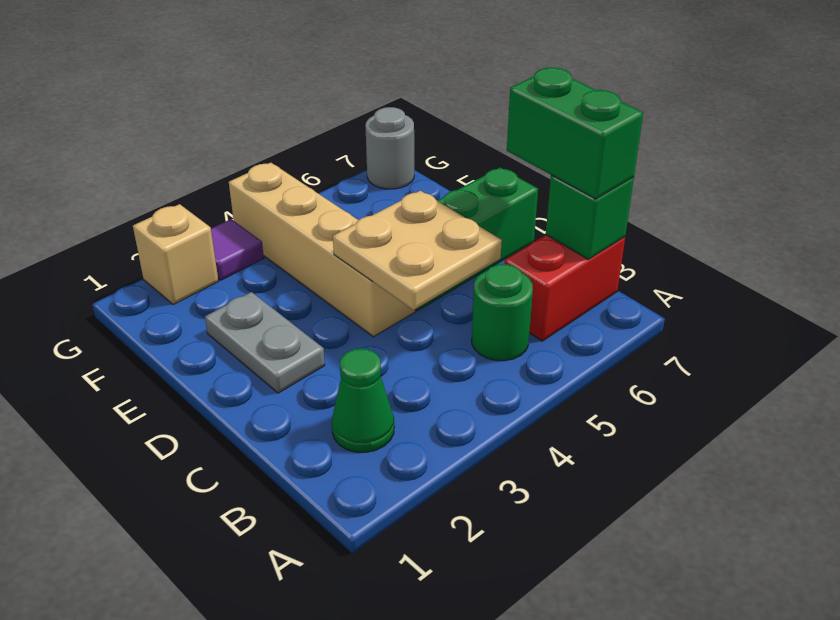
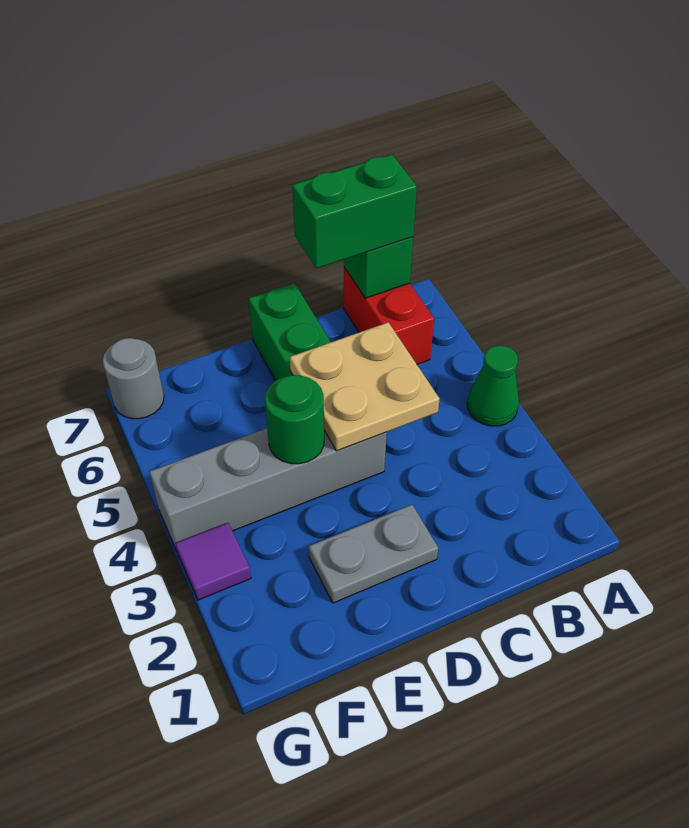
green cone B2 level 1 -> green cone A4 level 1
green round brick B5 level 1 -> green round brick E4 level 2
tan brick D4:G4 level 1 -> grey brick D4:G4 level 1
tan brick G2 level 1 -> none

